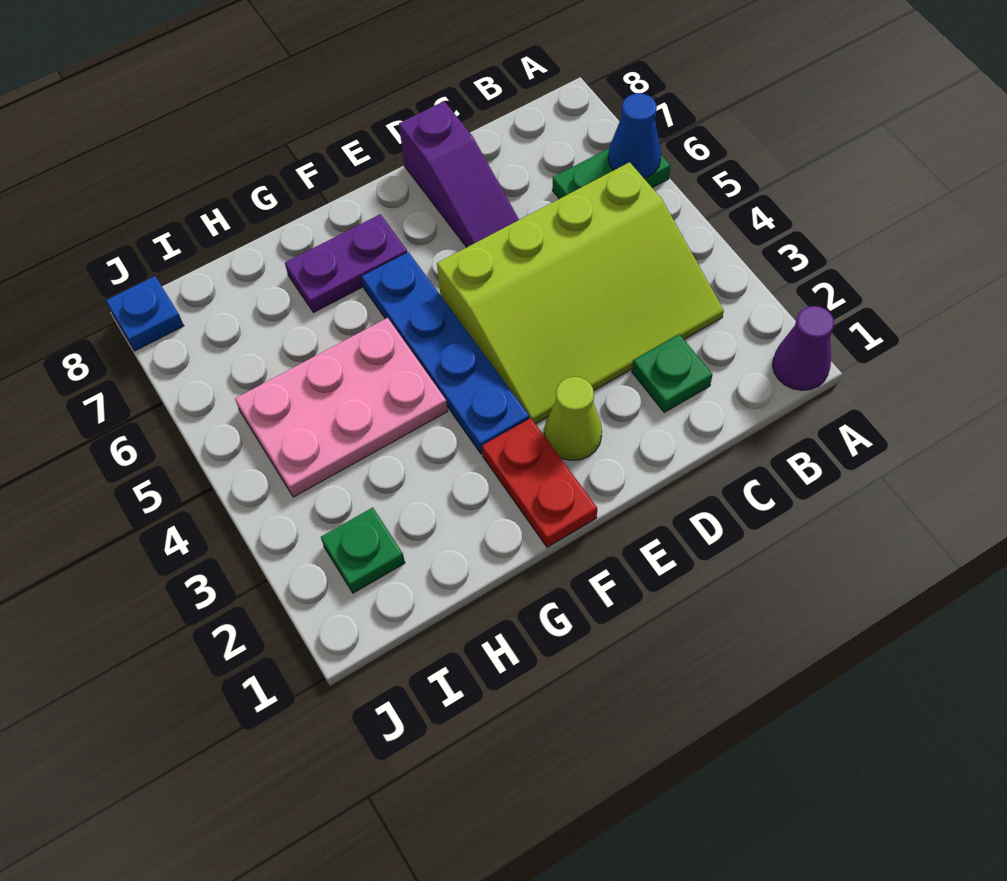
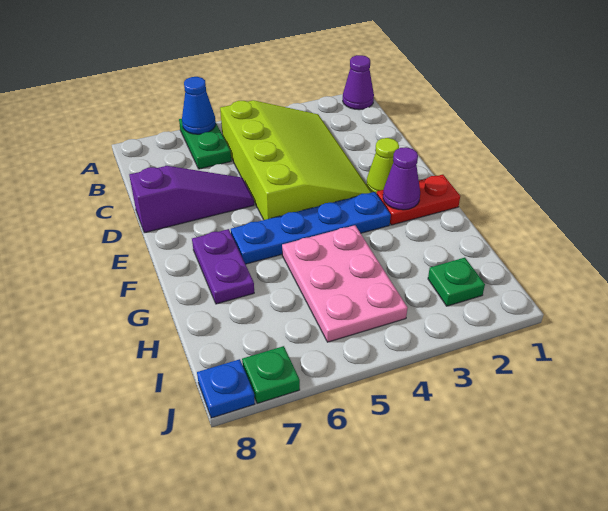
green plate C2 level 1 -> green plate J7 level 1
none -> purple cone F2 level 2

